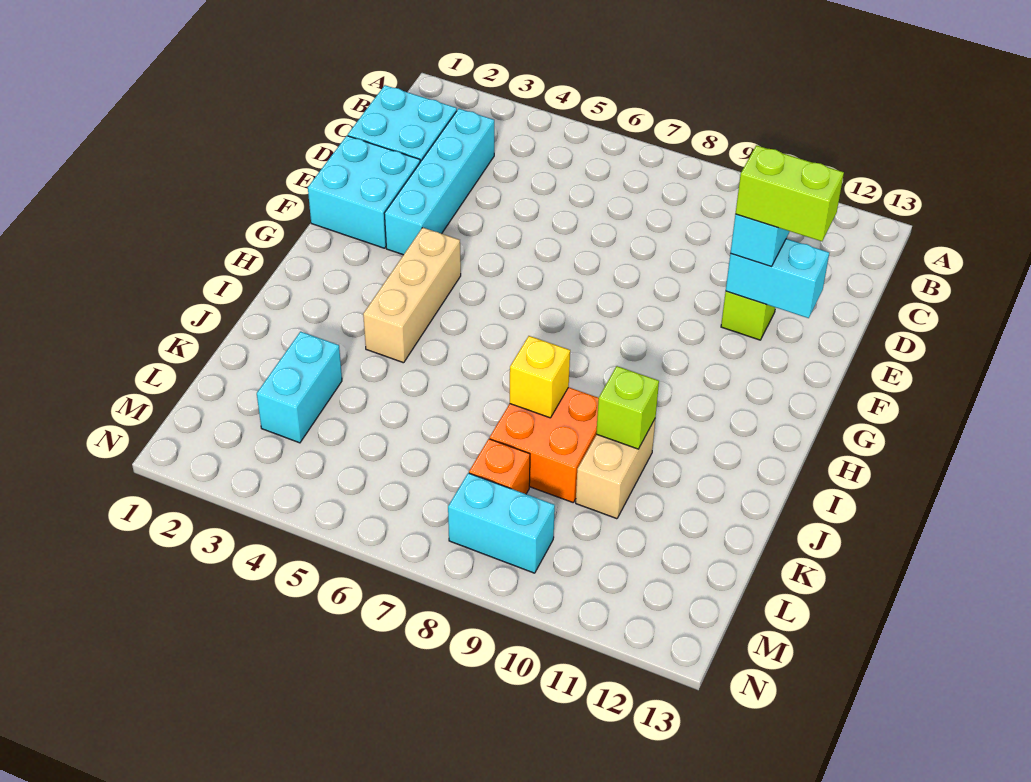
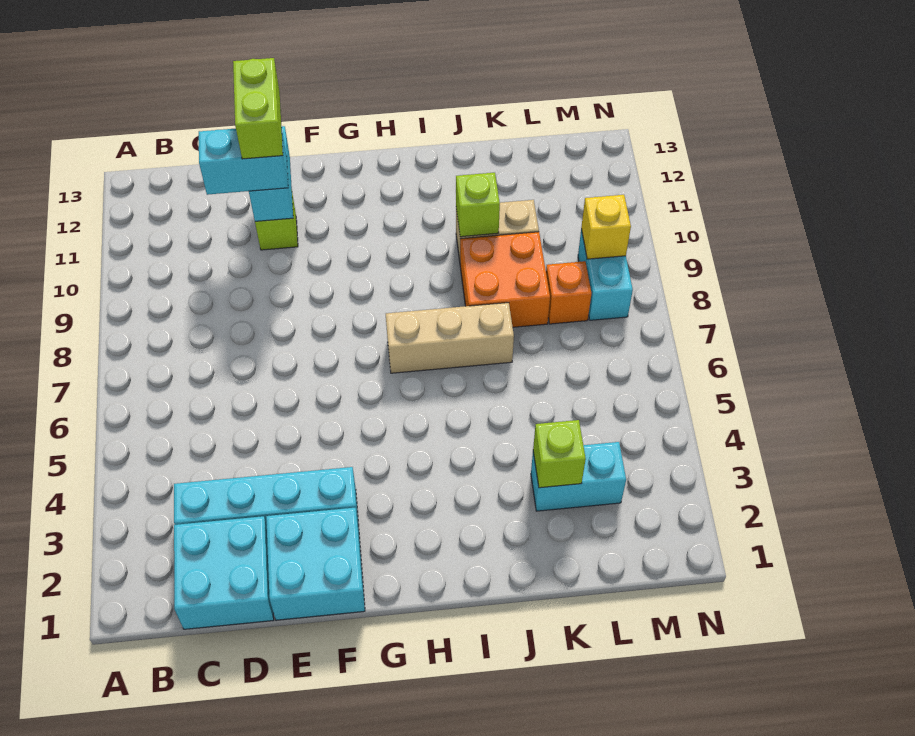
tan brick G4:I4 level 1 -> tan brick H7:J7 level 1
yellow brick J8 level 2 -> yellow brick M9 level 2
none -> lime brick K3 level 2

